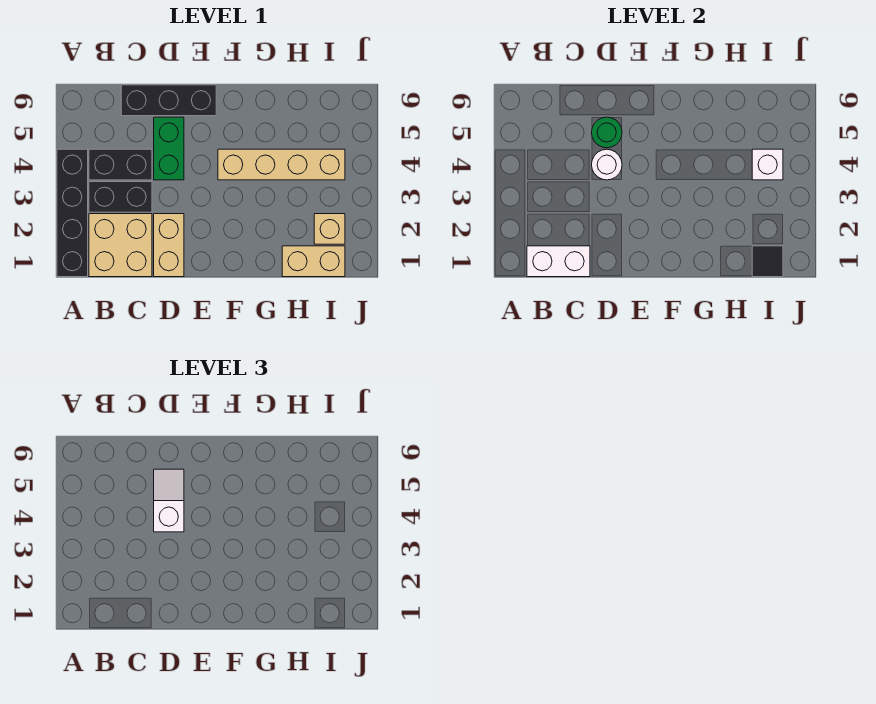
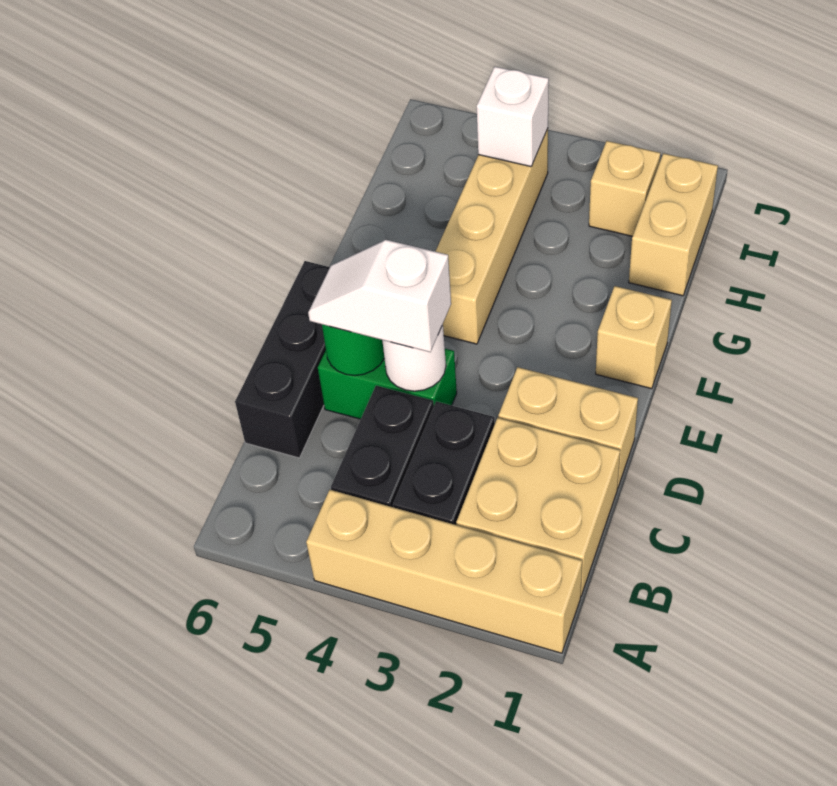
black brick A1:A4 level 1 -> tan brick A1:A4 level 1
white brick B1:C1 level 2 -> none
none -> tan brick F1 level 1
black tile I1 level 2 -> none

